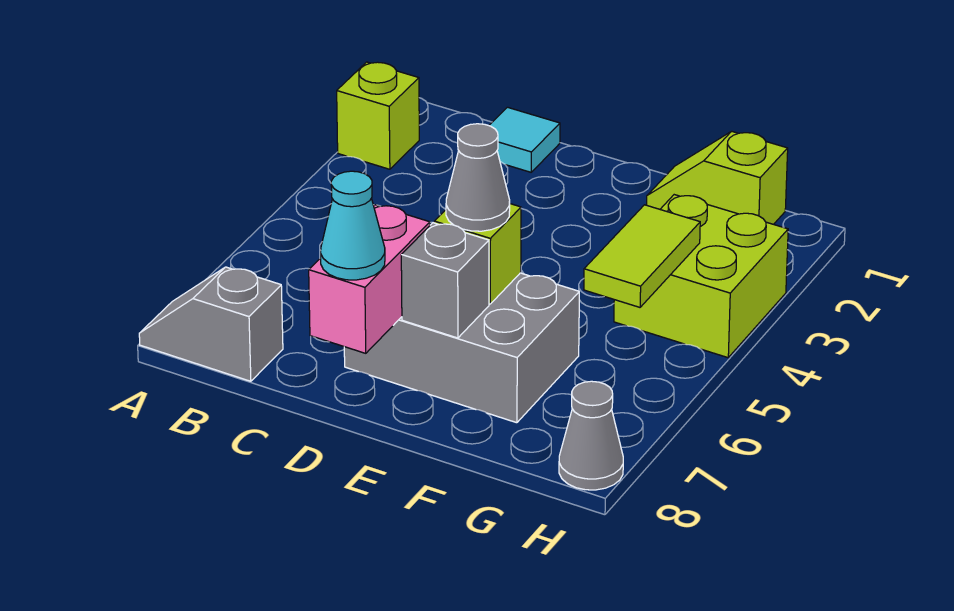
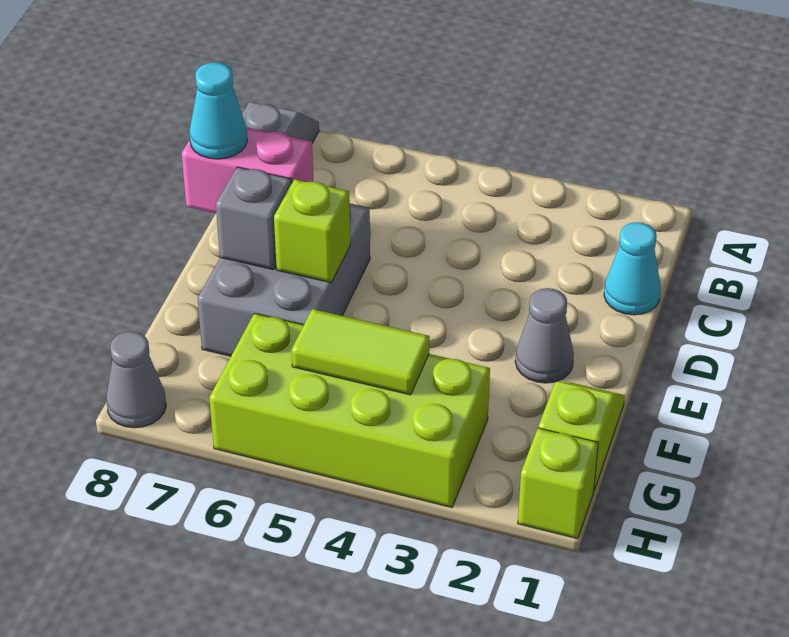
lime brick A2 level 1 -> lime brick H1 level 1
cyan tile C1 level 1 -> cyan cone C1 level 1
grey cone E6 level 3 -> grey cone E2 level 1
lime brick G3:H4 level 1 -> lime brick G3:H6 level 1

